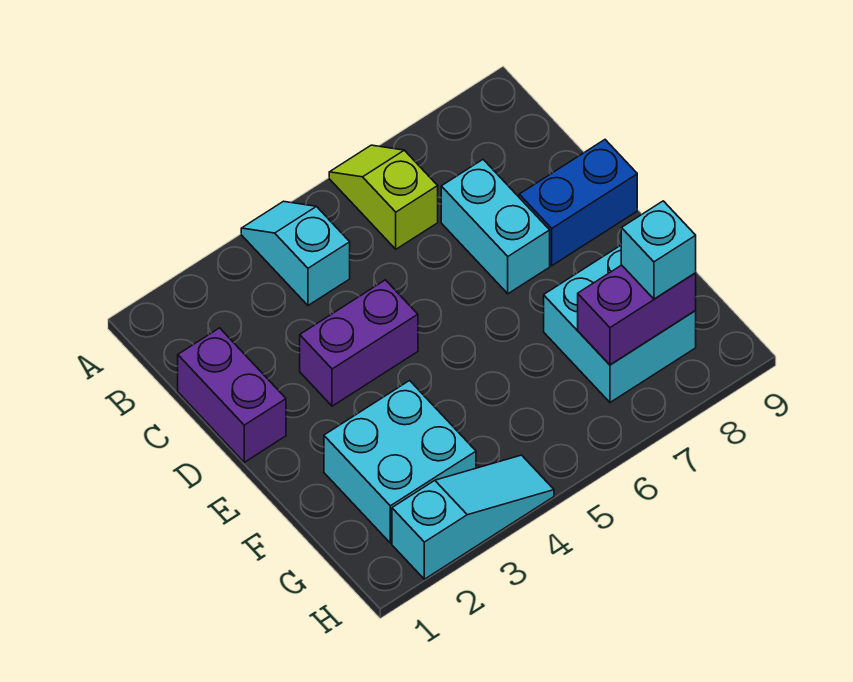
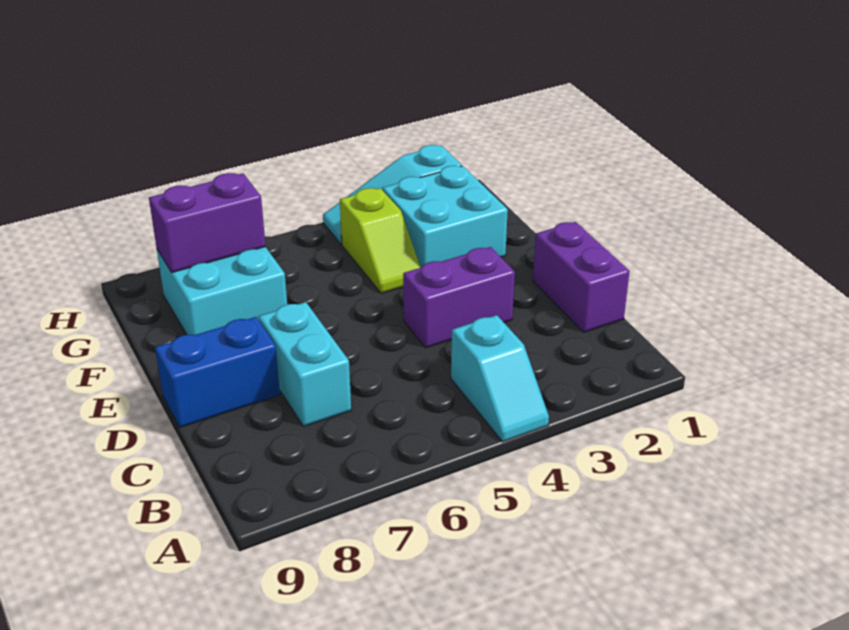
lime slope A6:B6 level 1 top B -> lime slope F4:G4 level 1 top G
cyan brick G8 level 3 -> none

